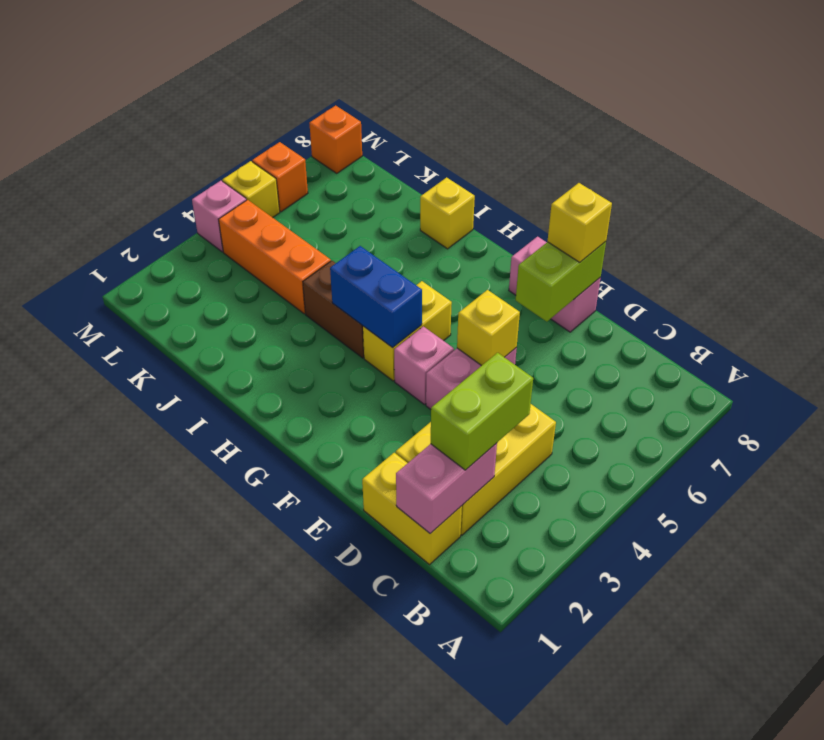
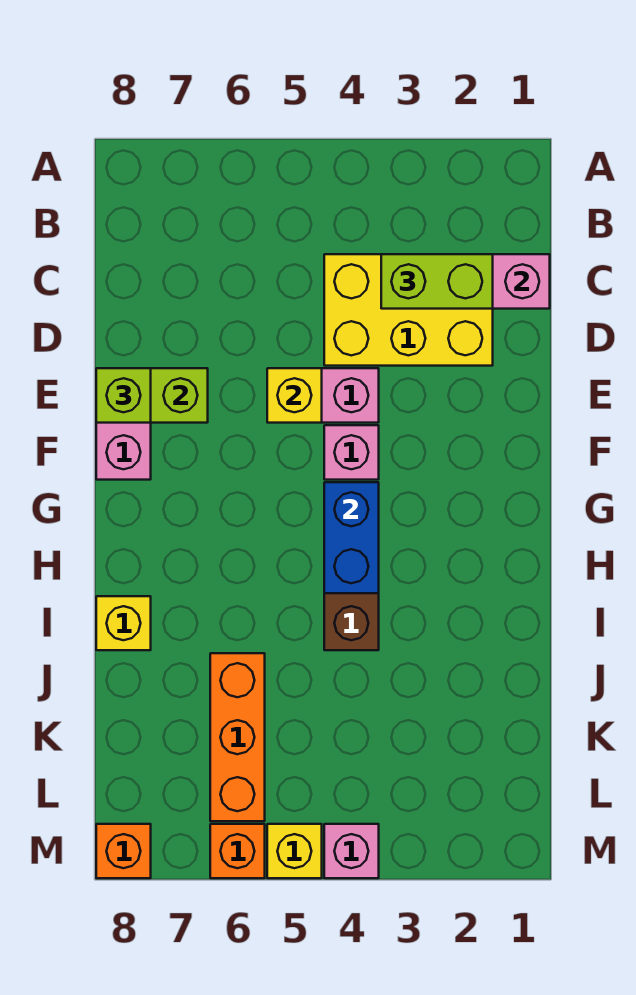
yellow brick C1:D1 level 1 -> none
yellow brick E8 level 3 -> lime brick E8 level 3
yellow brick G4:G5 level 1 -> none
orange brick J4:L4 level 1 -> orange brick J6:L6 level 1

